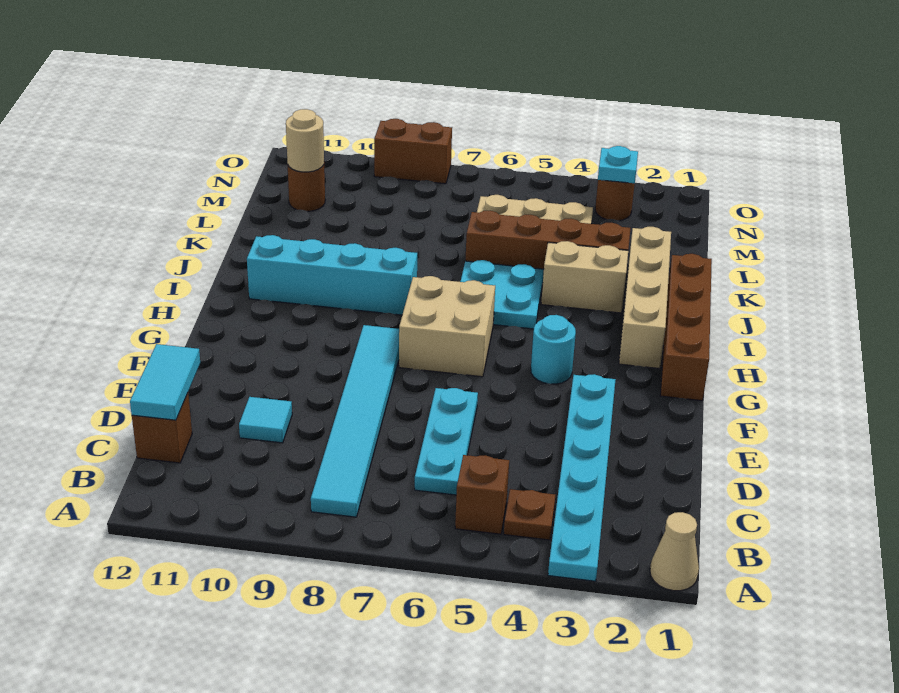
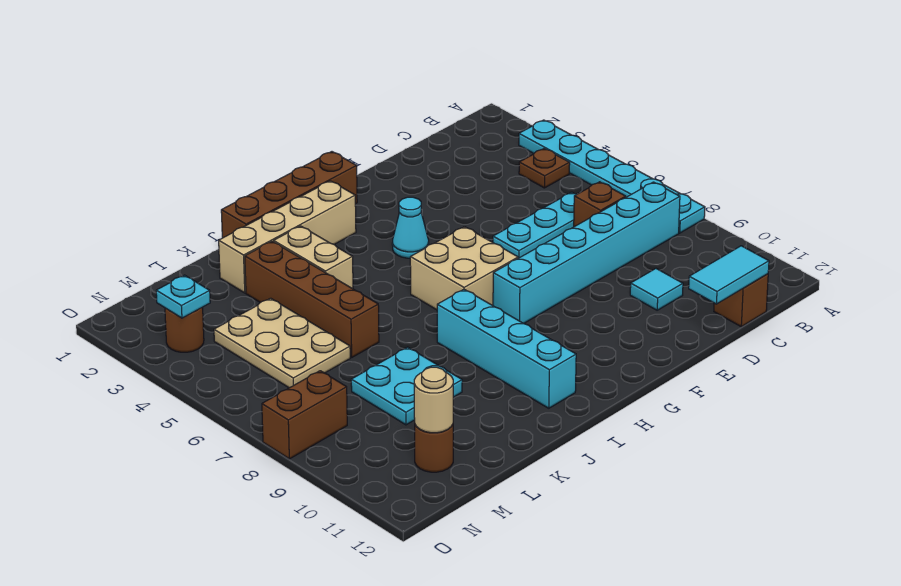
tan cone A1 level 1 -> none
cyan plate A3:F3 level 1 -> cyan plate A3:A8 level 1
brown brick B5 level 1 -> brown brick C7 level 1
cyan tile B8:G8 level 1 -> cyan brick B8:G8 level 1
cyan round brick G4 level 1 -> cyan cone G4 level 1
cyan plate I5:J6 level 1 -> cyan plate K8:L9 level 1
brown brick O8:O9 level 1 -> brown brick N8:O8 level 1

